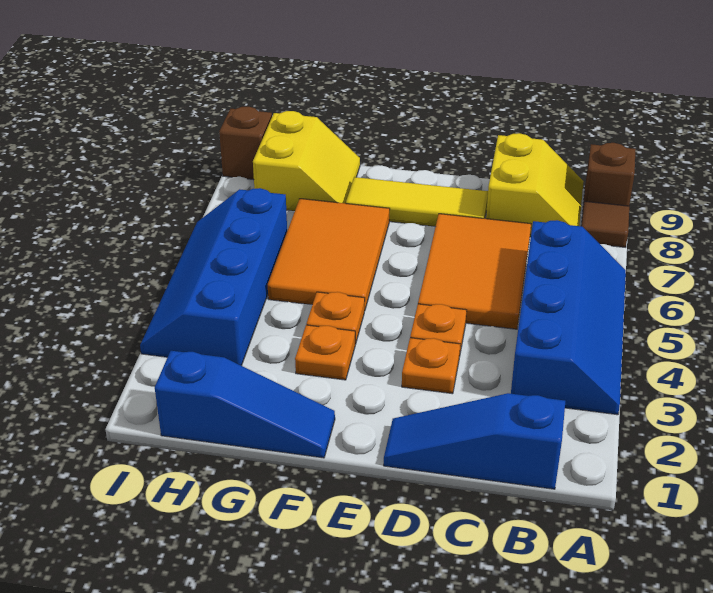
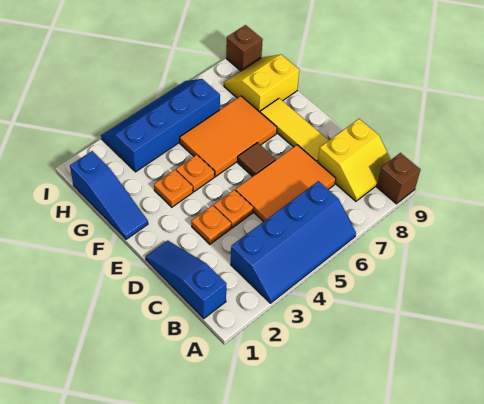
brown tile A8 level 1 -> brown tile E6 level 1
yellow slope G8:H9 level 1 top H -> yellow slope G8:H9 level 1 top G

